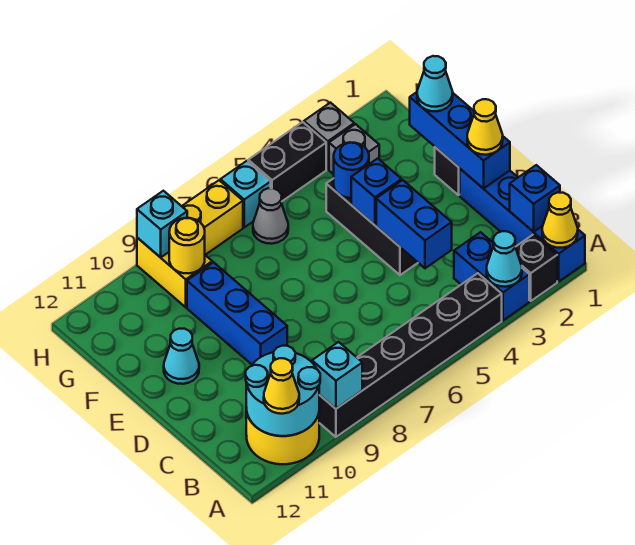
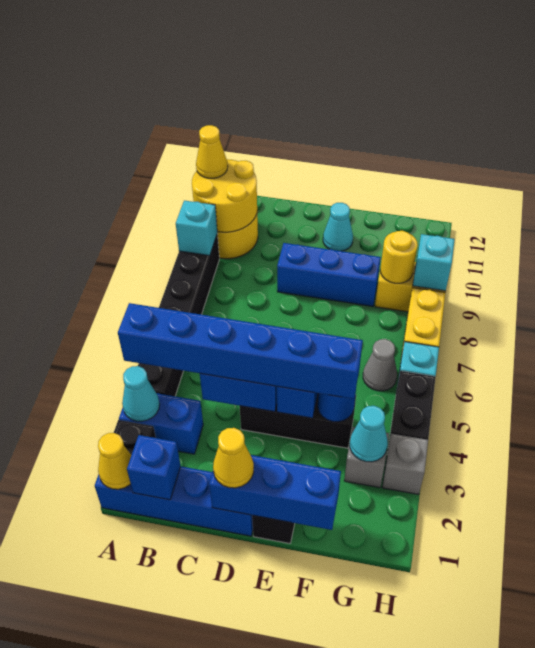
none -> blue brick A4:F4 level 3
cyan round brick A10:B11 level 2 -> yellow round brick A10:B11 level 2
cyan cone F1 level 3 -> cyan cone G3 level 2

